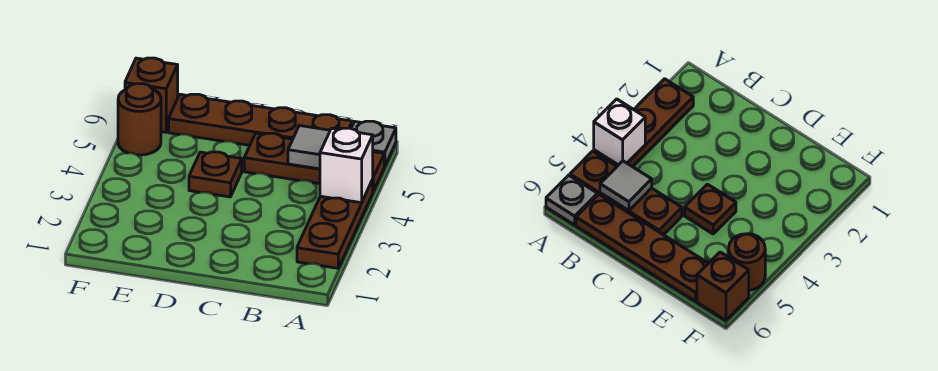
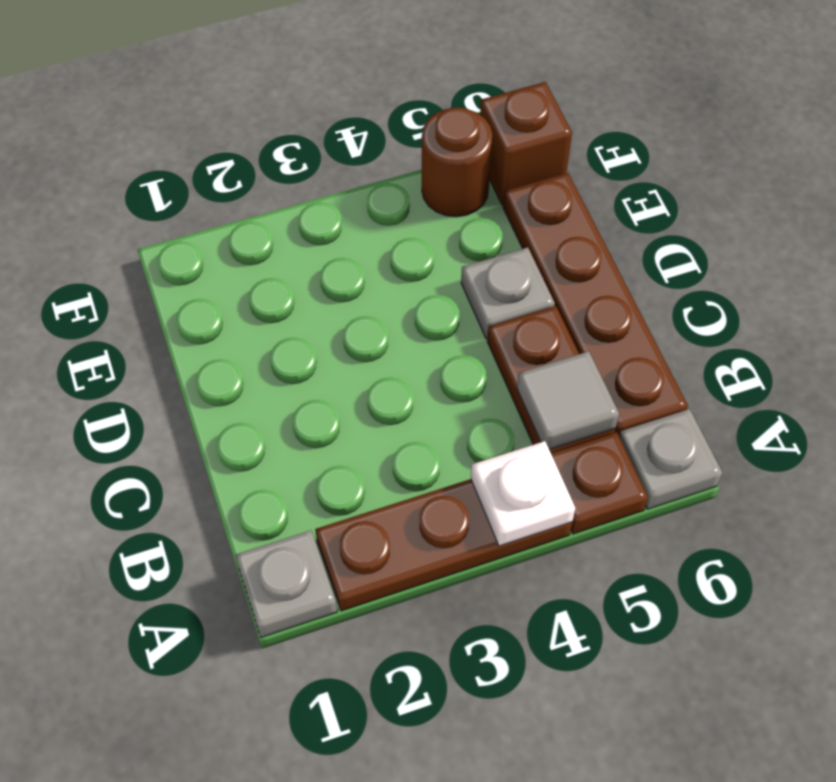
none -> grey plate A1 level 1
white brick A4 level 2 -> white plate A4 level 2
brown plate D4 level 1 -> none
none -> grey plate D5 level 1

